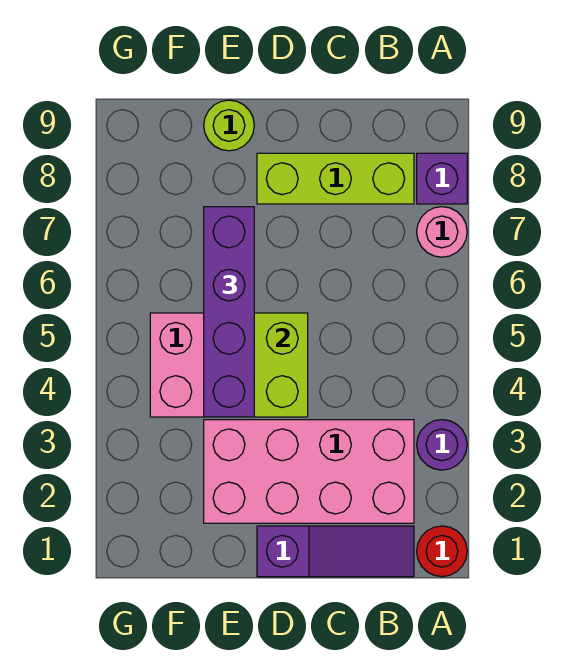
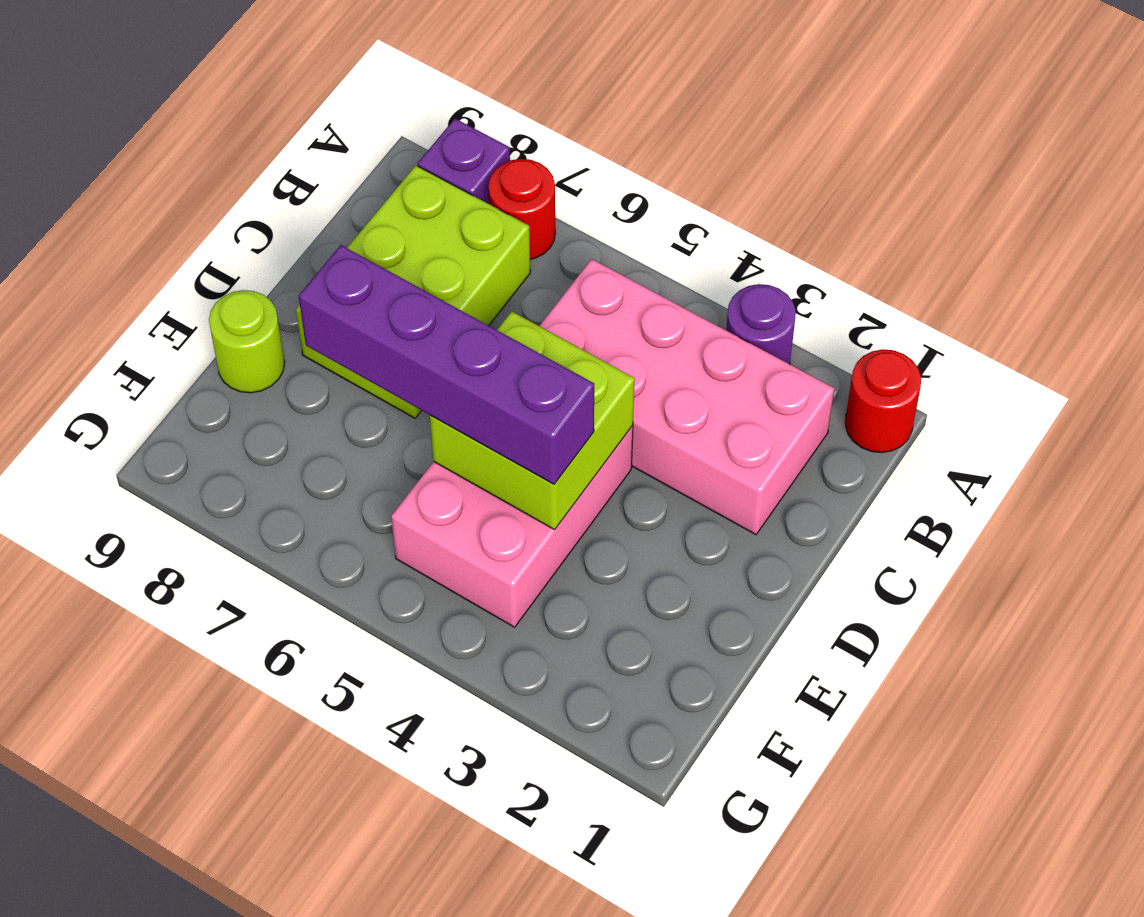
pink round brick A7 level 1 -> red round brick A7 level 1
purple slope B1:D1 level 1 top D -> none
pink brick B2:E3 level 1 -> pink brick B2:C5 level 1
lime brick B8:D8 level 1 -> lime brick B7:D8 level 1

